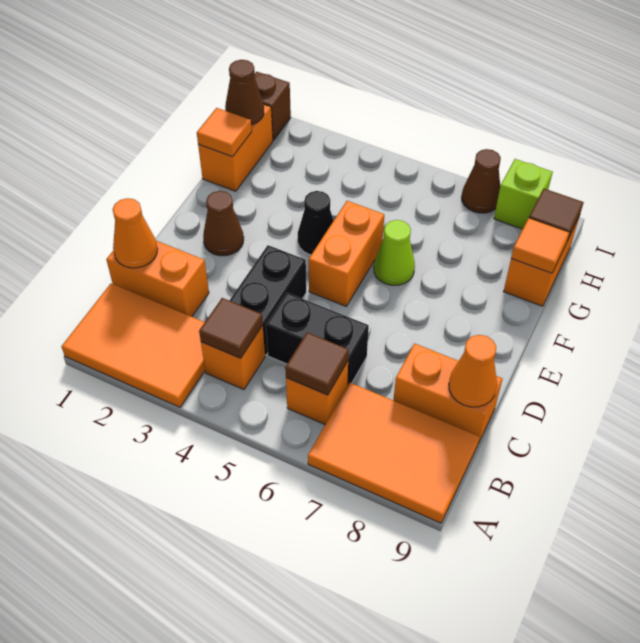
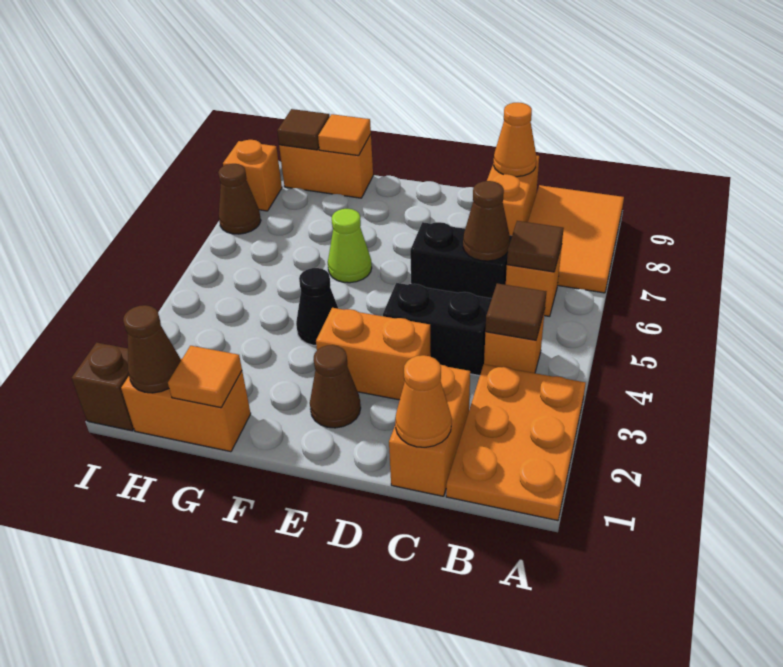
orange tile A1:B3 level 1 -> orange plate A1:B3 level 1
black brick C5:C6 level 1 -> black brick C6:D6 level 1
none -> brown cone C6 level 2
orange brick E5:F5 level 1 -> orange brick D3:E3 level 1
lime brick I8 level 1 -> orange brick I8 level 1

